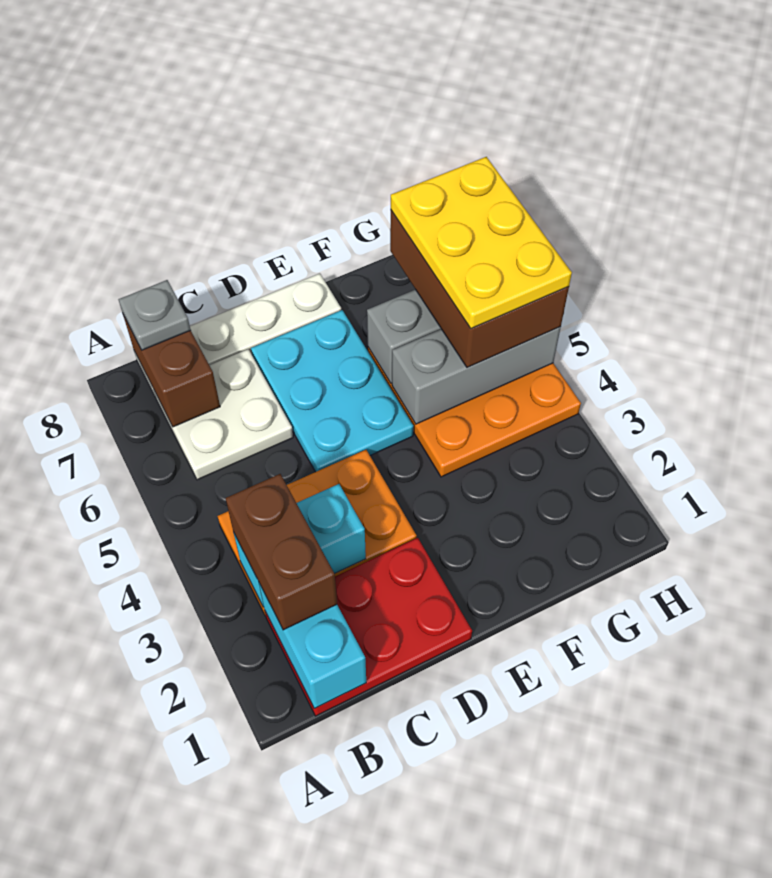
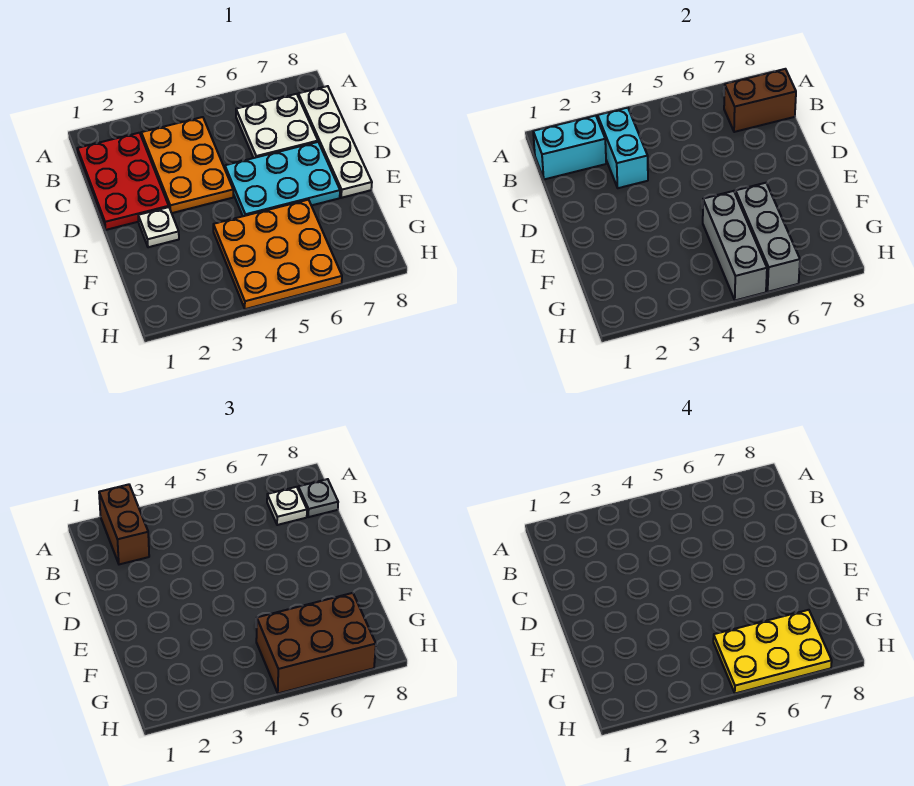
brown brick B2:B3 level 3 -> brown brick A2:B2 level 3
none -> white plate B7 level 3
none -> white plate E2 level 1

